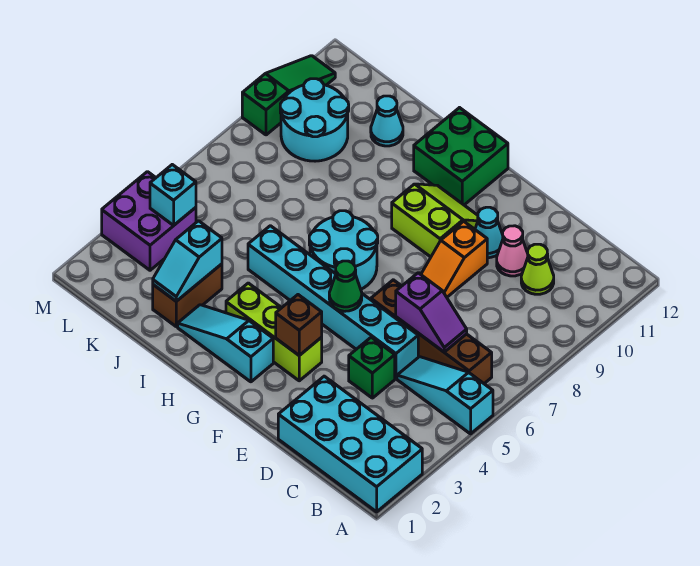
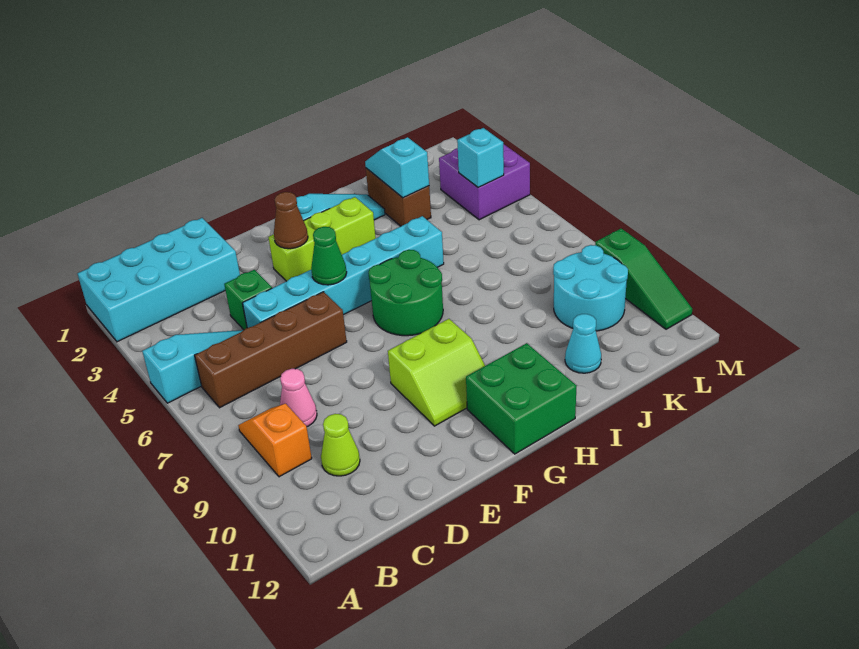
purple slope C6:D6 level 2 top D -> none
pink cone D10 level 1 -> pink cone C8 level 1
orange slope E8:E9 level 1 top 9 -> orange slope B8:B9 level 1 top 9
cyan cone E10 level 1 -> none
brown brick F3 level 2 -> brown cone F3 level 2
cyan round brick G6:H7 level 1 -> green round brick G6:H7 level 1

